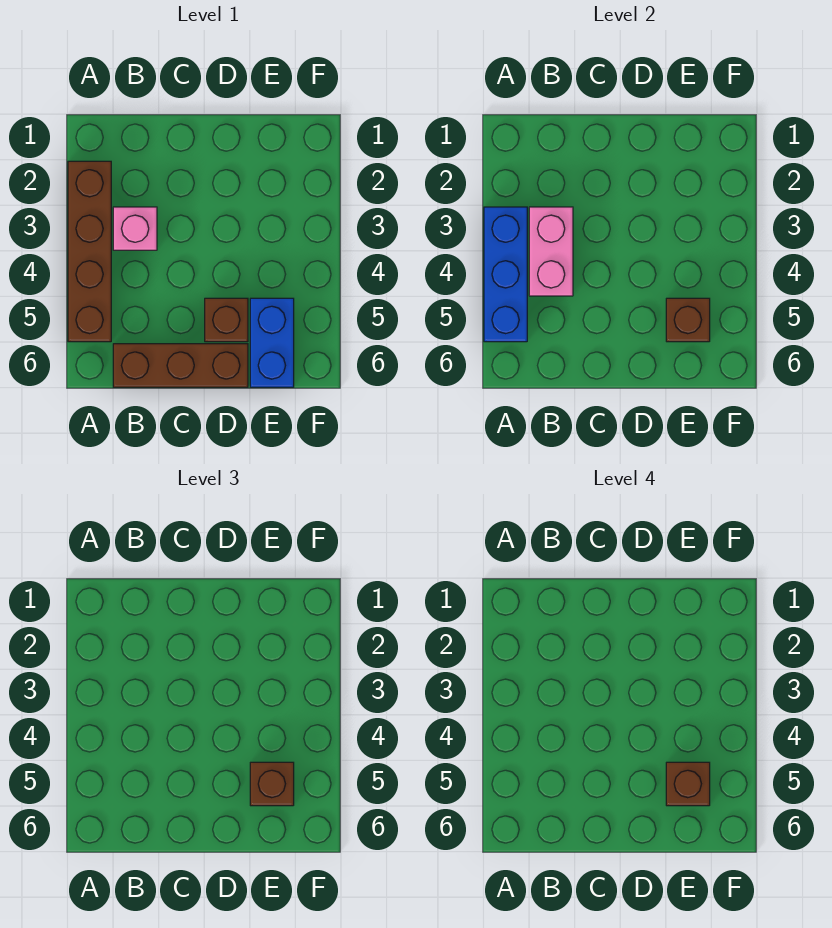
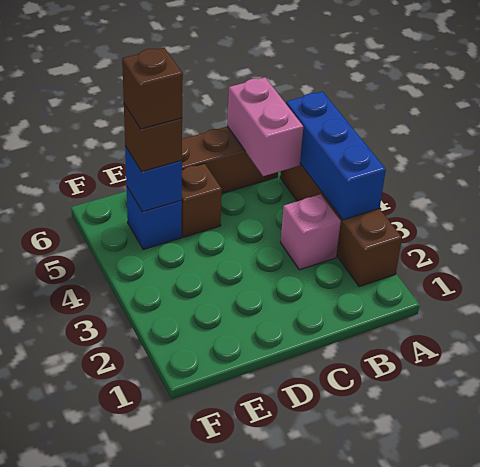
pink brick B3:B4 level 2 -> pink brick B5:B6 level 2
blue brick E5:E6 level 1 -> blue brick E5 level 1
brown brick E5 level 2 -> blue brick E5 level 2

